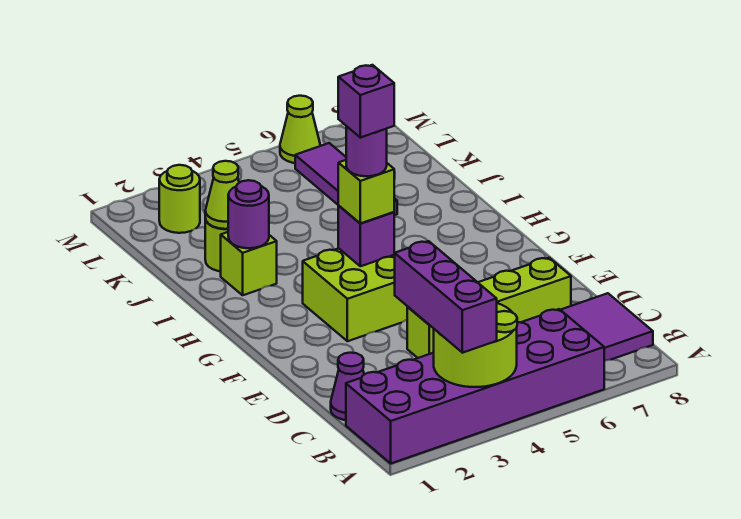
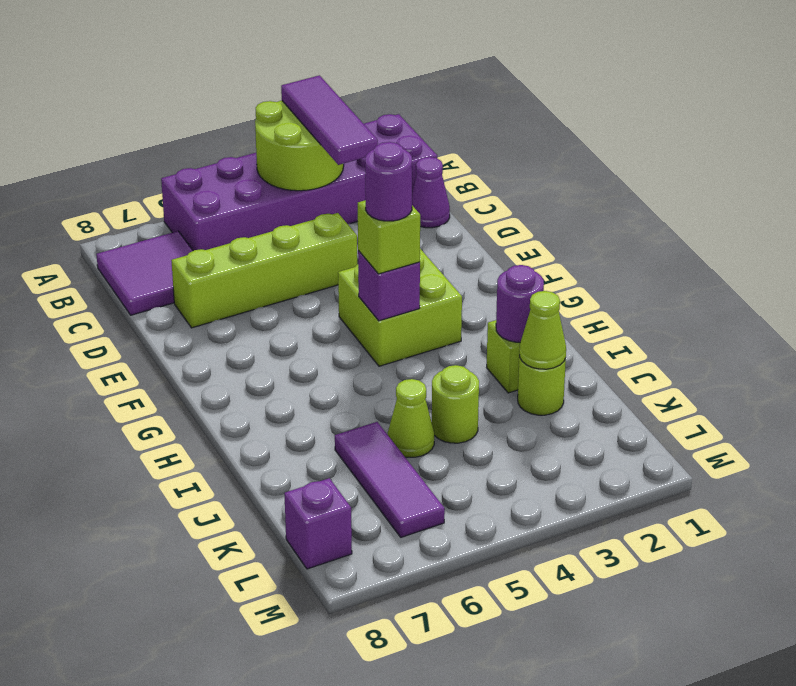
purple brick A3:C3 level 3 -> purple tile A3:C3 level 3
purple brick G4 level 5 -> purple brick L8 level 1
lime round brick L2 level 1 -> lime round brick J4 level 1
lime cone M6 level 1 -> lime cone J5 level 1

